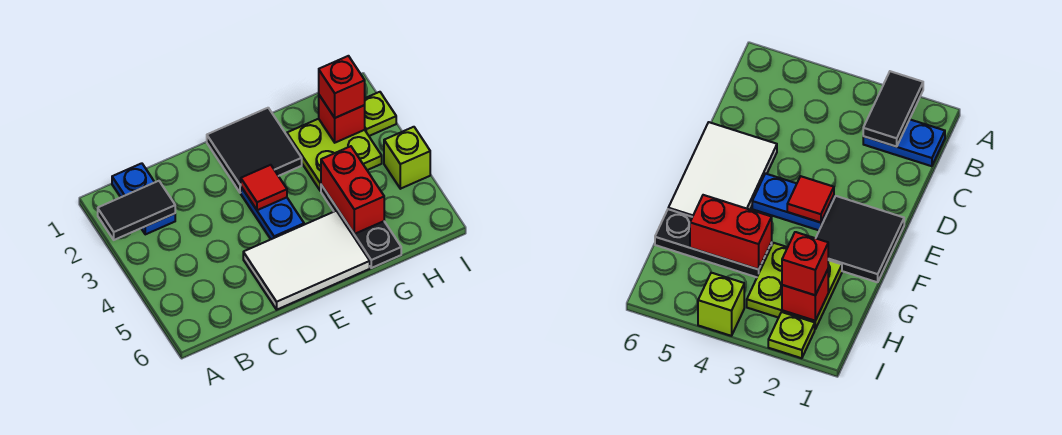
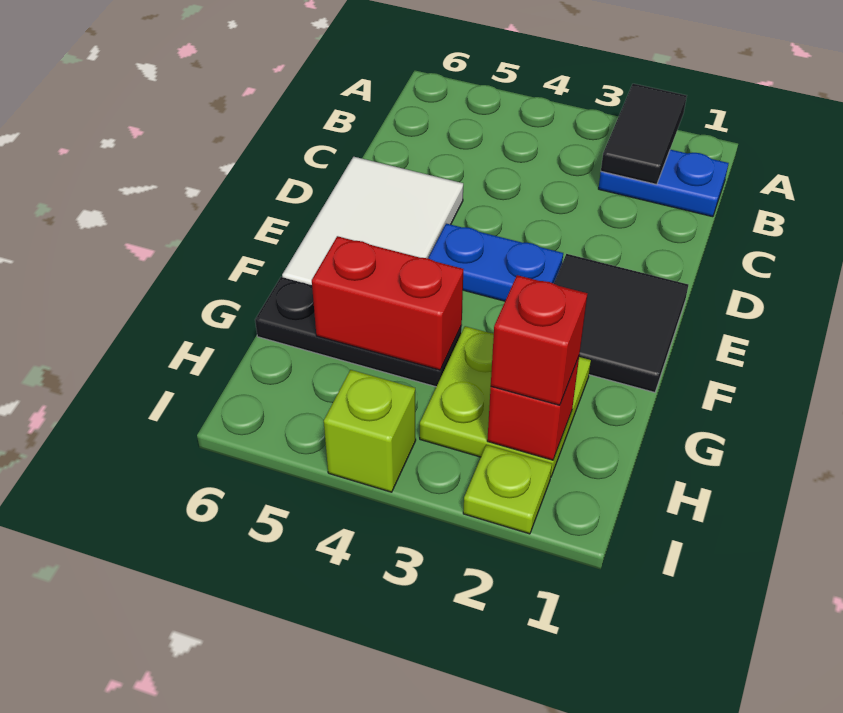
red tile E3 level 2 -> none

